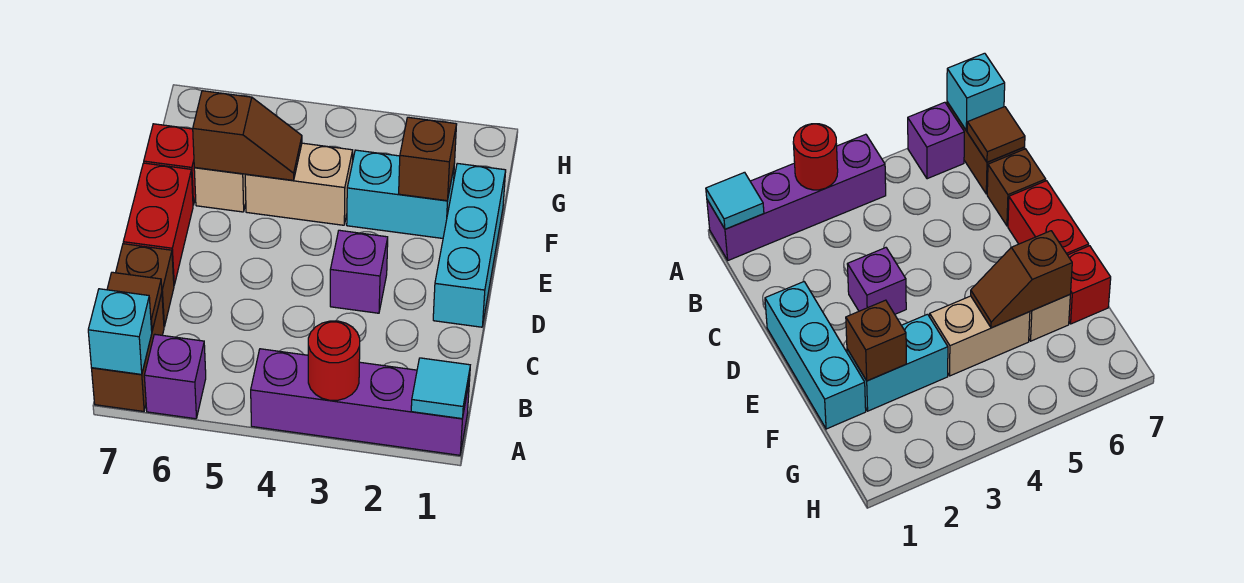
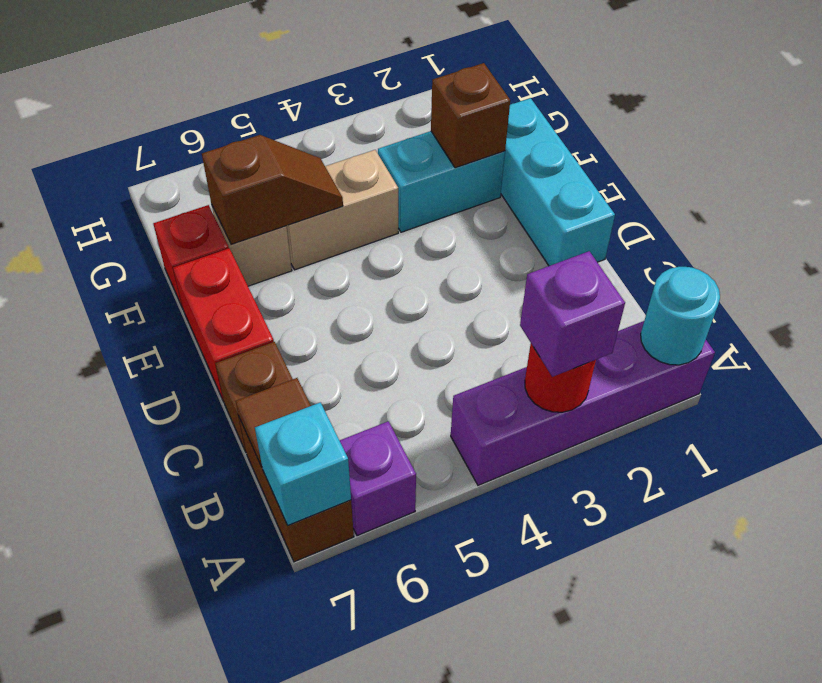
cyan tile A1 level 2 -> cyan round brick A1 level 2
purple brick D3 level 1 -> purple brick A3 level 3

